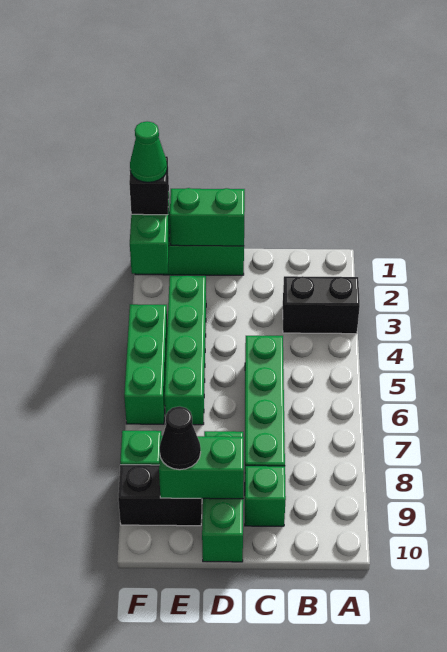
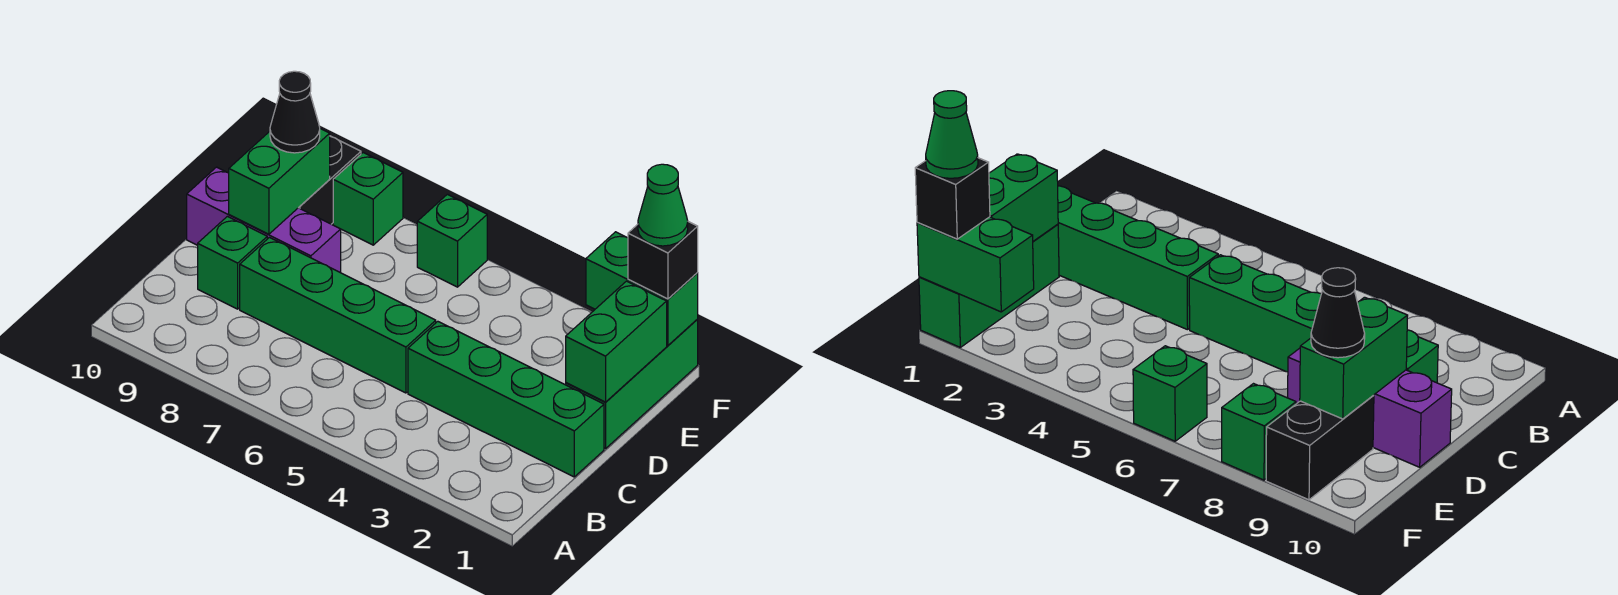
black brick A3:B3 level 1 -> none
green brick D8:D10 level 1 -> purple brick D8:D10 level 1
green brick E3:E6 level 1 -> green brick C1:C4 level 1
green brick F4:F6 level 1 -> green brick F6 level 1

